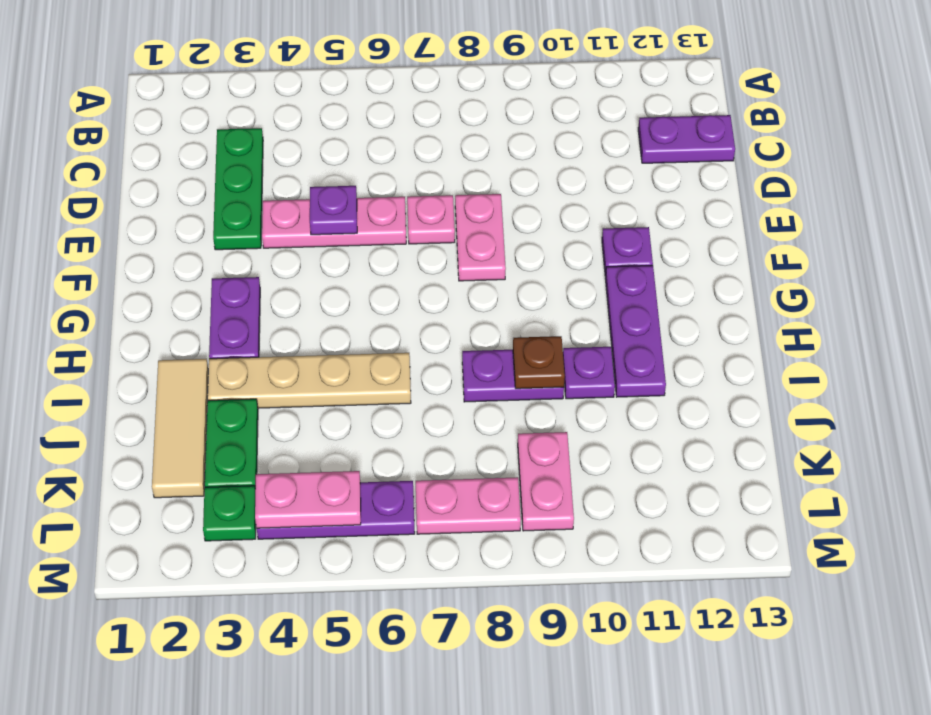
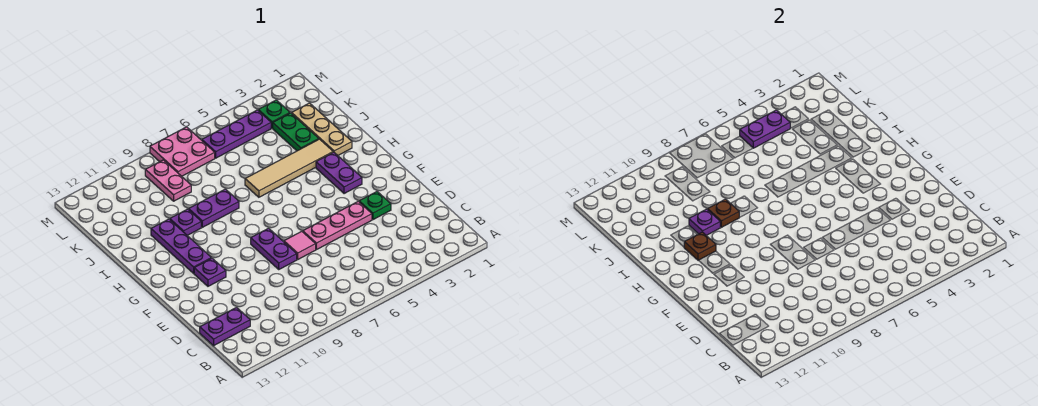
green plate C3:E3 level 1 -> green plate E3 level 1
purple plate E5 level 2 -> purple plate I10 level 2
pink plate E7 level 1 -> pink tile E7 level 1
pink plate E8:F8 level 1 -> purple plate E8:F8 level 1
none -> brown plate H11 level 2
tan tile I2:K2 level 1 -> tan plate I2:K2 level 1
tan plate I3:I6 level 1 -> tan tile I3:I6 level 1
pink plate L4:L5 level 2 -> purple plate L4:L5 level 2
pink plate L7:L8 level 1 -> pink plate L7:M8 level 1

